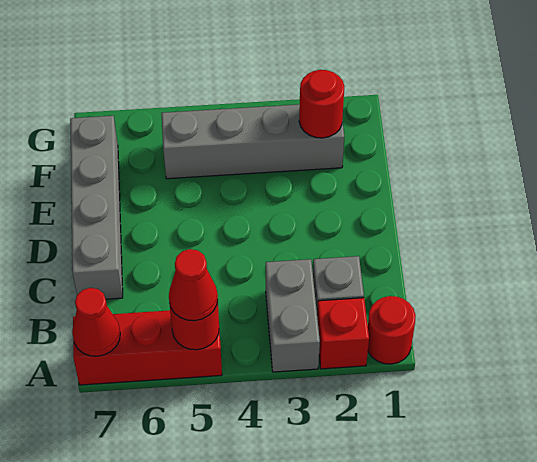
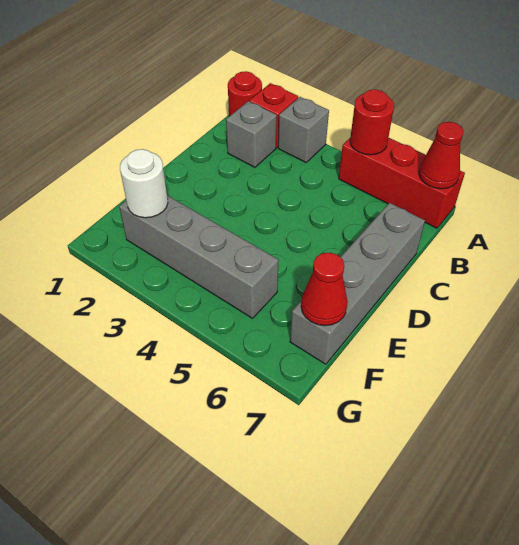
grey brick A3:B3 level 1 -> grey brick A3 level 1
red cone A5 level 3 -> red cone F7 level 2
red round brick F2 level 2 -> white round brick F2 level 2

